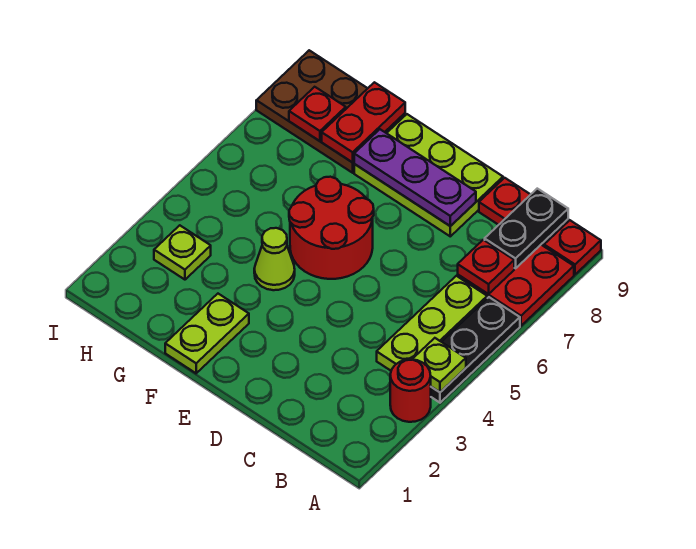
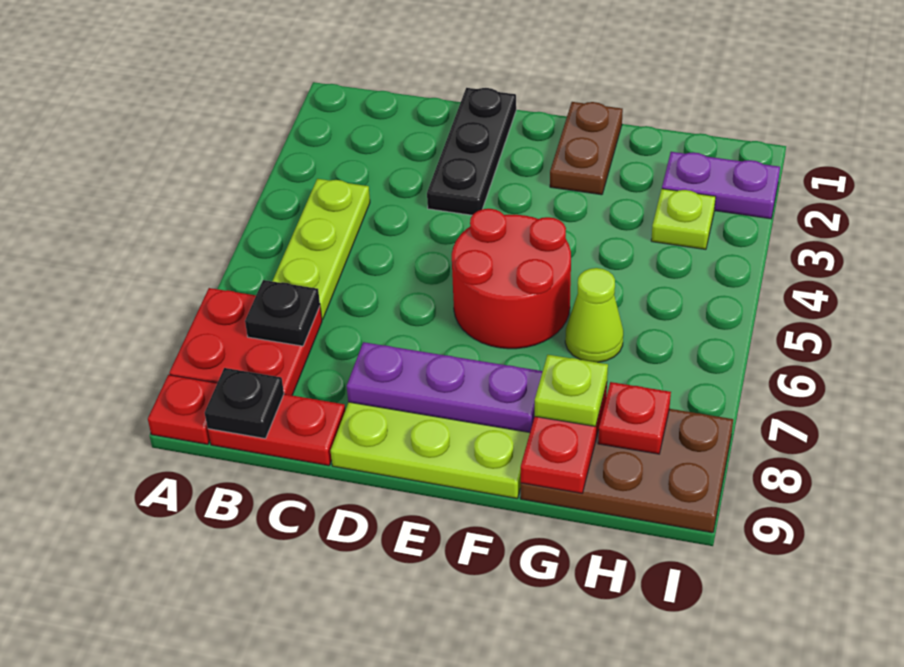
red round brick A3 level 1 -> none
black plate A4:A6 level 1 -> black plate D1:D3 level 1
lime plate A4 level 2 -> lime plate G8 level 3
red plate B7 level 2 -> black plate B7 level 2
black plate B8:B9 level 2 -> black plate B9 level 2
lime plate F1:F2 level 1 -> brown plate F1:F2 level 1
lime cone F4 level 1 -> lime cone G6 level 1
none -> purple plate H2:I2 level 1

